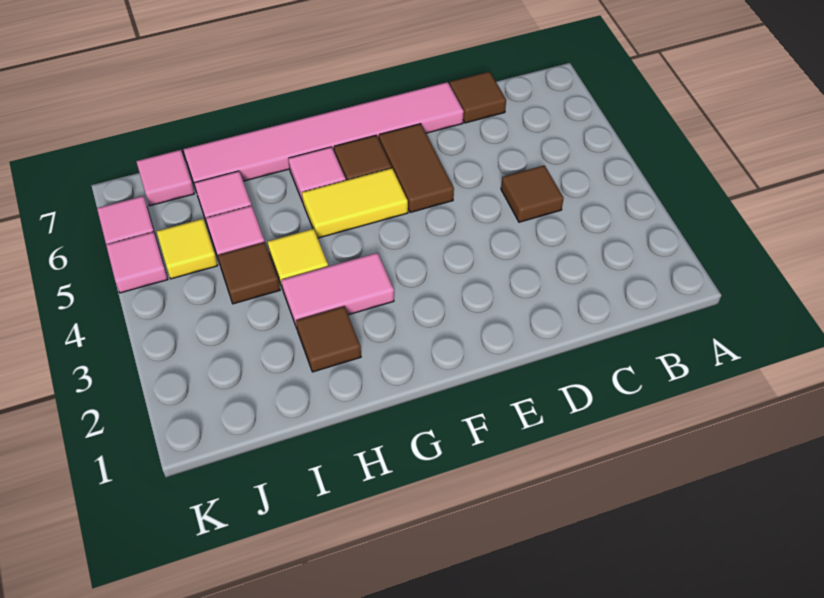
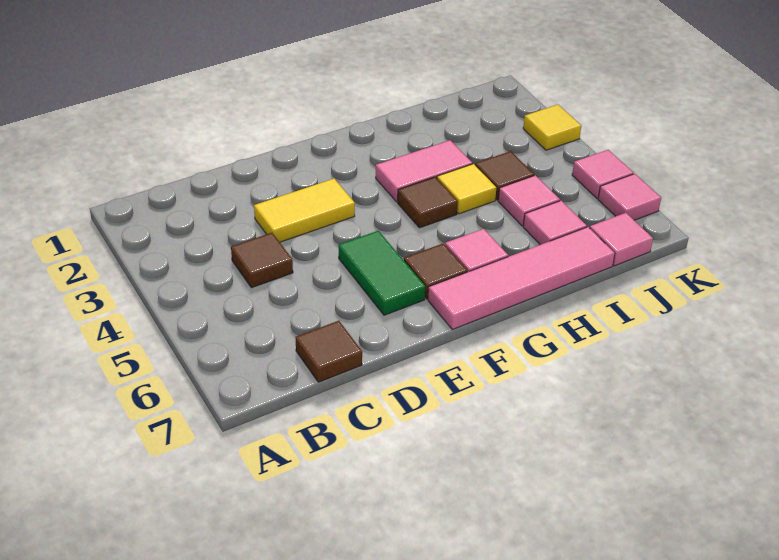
pink tile D7:I7 level 1 -> pink tile F7:I7 level 1
brown tile E5:E6 level 1 -> green tile E5:E6 level 1
yellow tile F5:G5 level 1 -> yellow tile D3:E3 level 1
brown tile H2 level 1 -> brown tile G4 level 1
yellow tile J5 level 1 -> yellow tile K3 level 1

